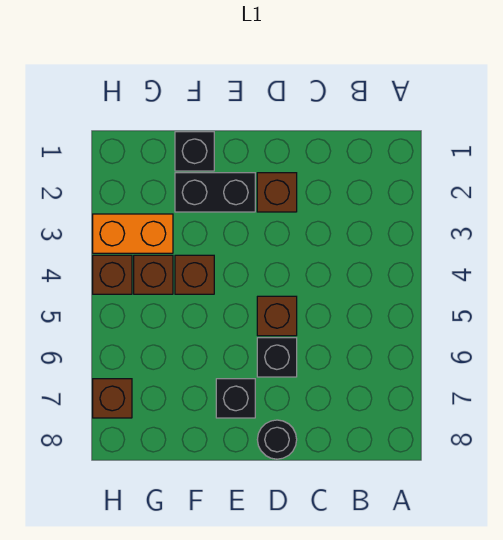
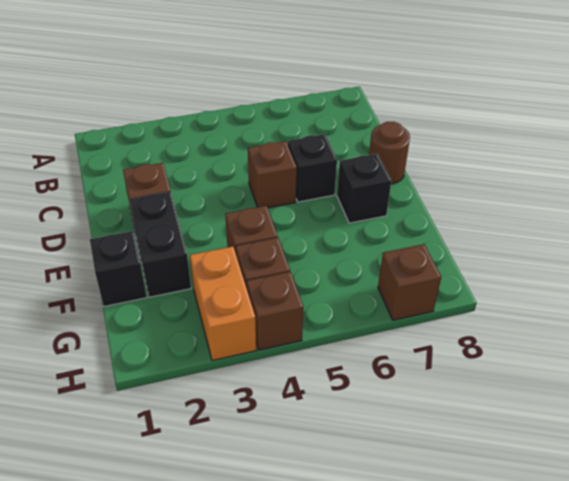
black round brick D8 level 1 -> brown round brick D8 level 1

